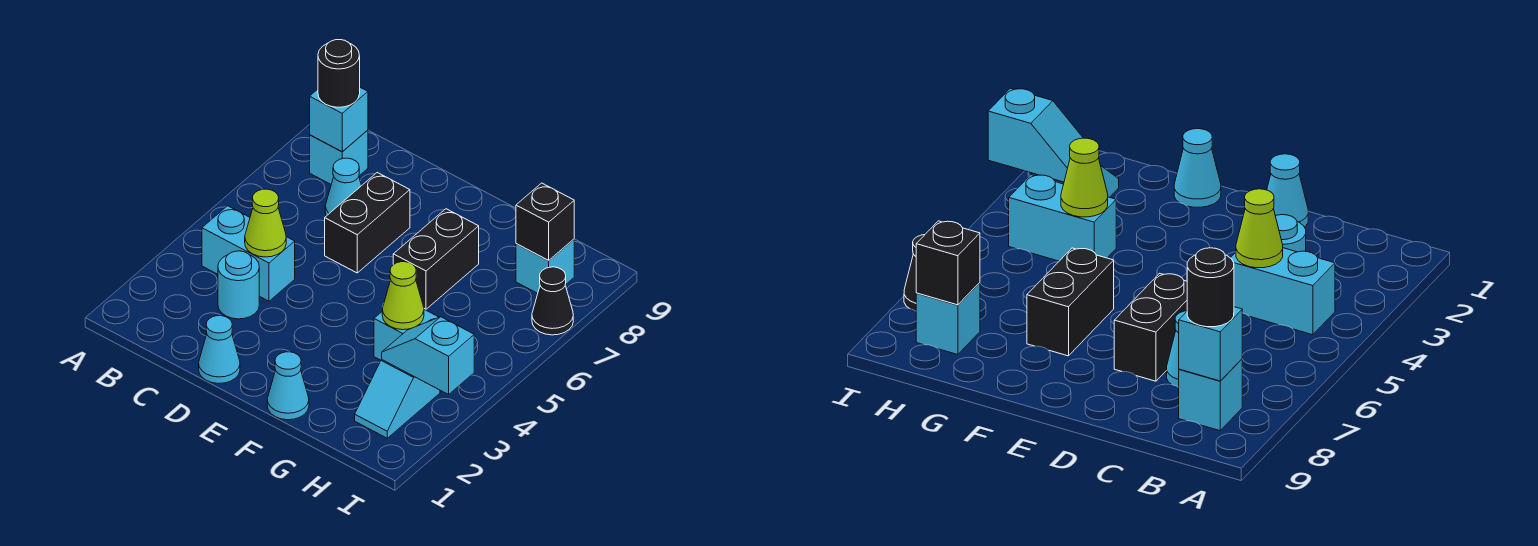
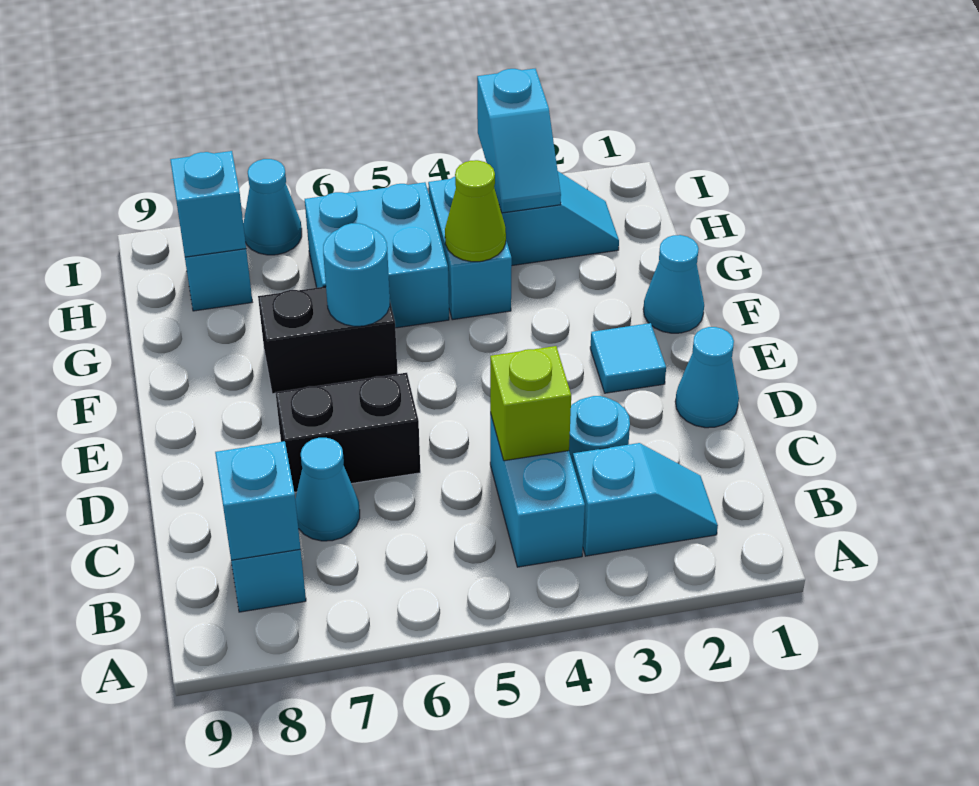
none -> cyan slope B2:B3 level 1 top 3
black round brick B8 level 3 -> none
lime cone C4 level 2 -> lime brick C4 level 2
none -> cyan tile E2 level 1
none -> cyan round brick F6 level 2
none -> cyan brick G5:H6 level 1
black brick H8 level 2 -> cyan brick H8 level 2
black cone I7 level 1 -> cyan cone I7 level 1

